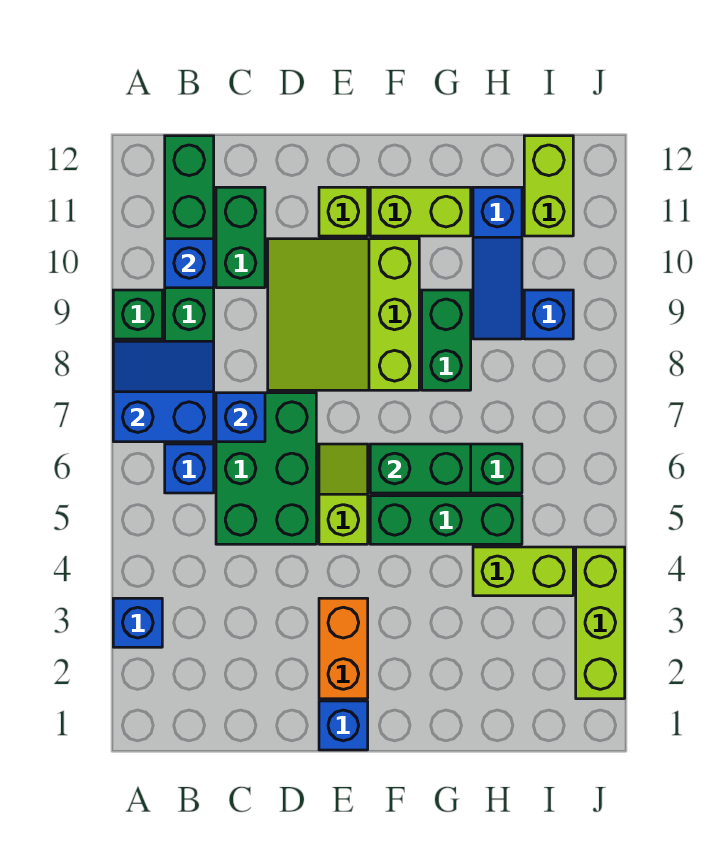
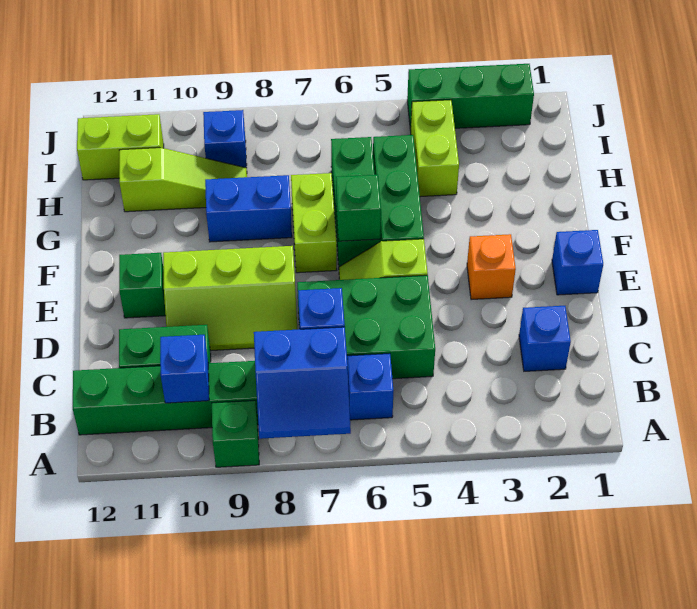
blue brick A3 level 1 -> blue brick C2 level 1
blue slope A7:B8 level 2 top 7 -> blue slope A7:B8 level 2 top B
lime slope D8:F10 level 1 top F -> lime slope D8:E10 level 1 top E
orange brick E2:E3 level 1 -> orange brick E3 level 1
lime brick E11 level 1 -> green brick E11 level 1
green brick F6:G6 level 2 -> green brick F6 level 2
lime brick F11:G11 level 1 -> lime brick F7:G7 level 1
green brick G8:G9 level 1 -> blue brick G8:G9 level 1
blue slope H9:H11 level 1 top 11 -> lime slope H9:H11 level 1 top 11
lime brick J2:J4 level 1 -> green brick J2:J4 level 1

